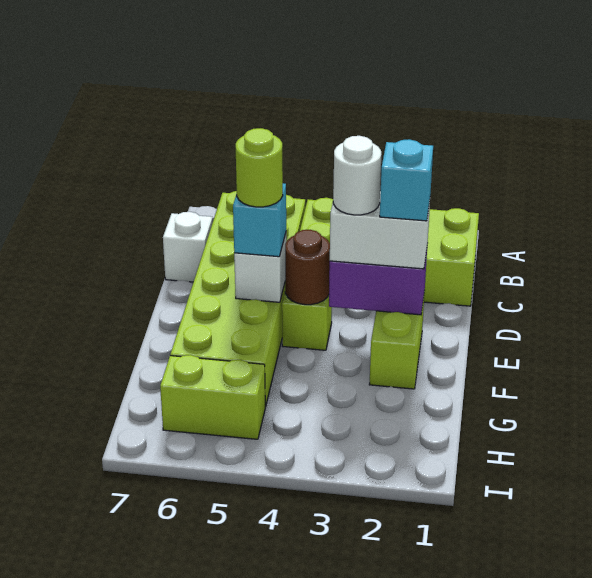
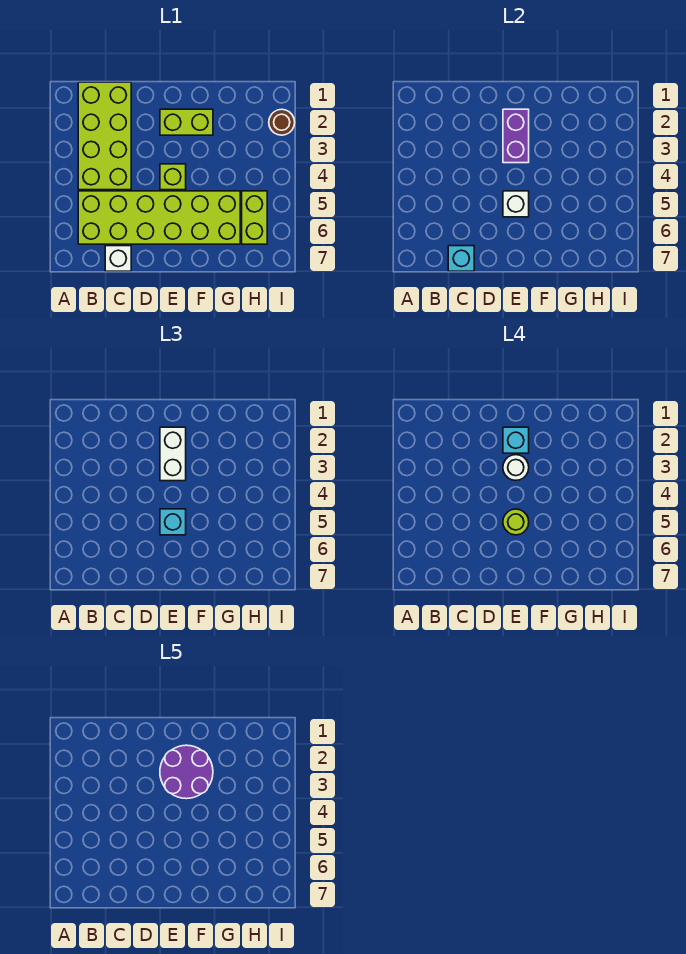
none -> cyan brick C7 level 2
none -> purple round brick E2:F3 level 5
brown round brick E4 level 2 -> brown round brick I2 level 1

